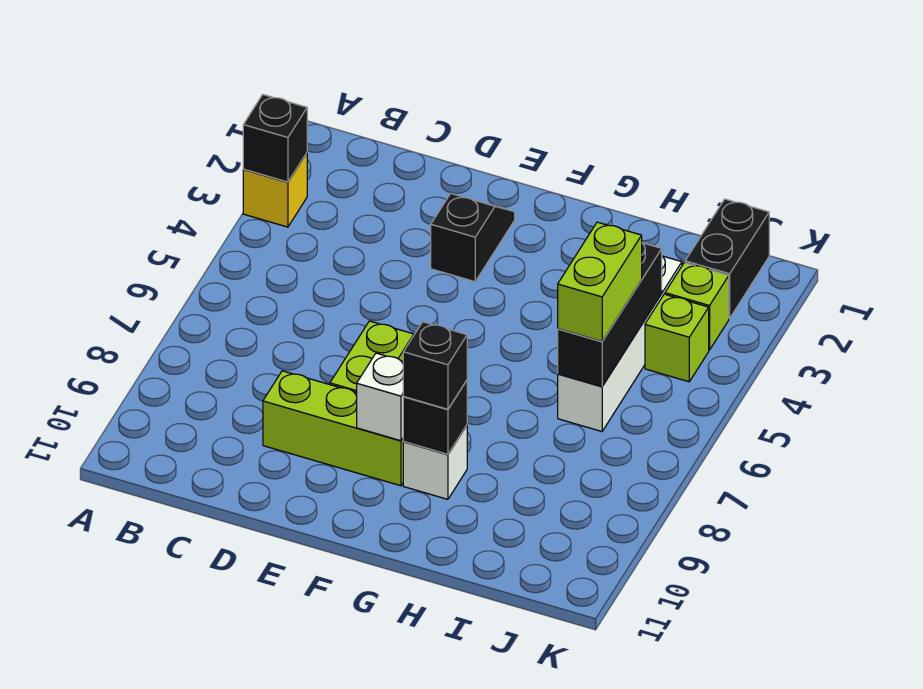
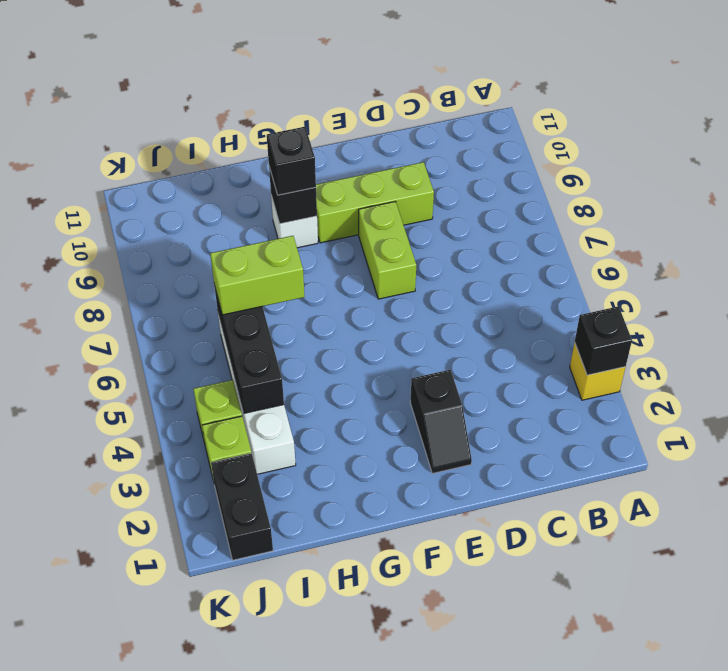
white brick F9 level 2 -> none
lime brick I5:I6 level 3 -> lime brick H6:I6 level 3

